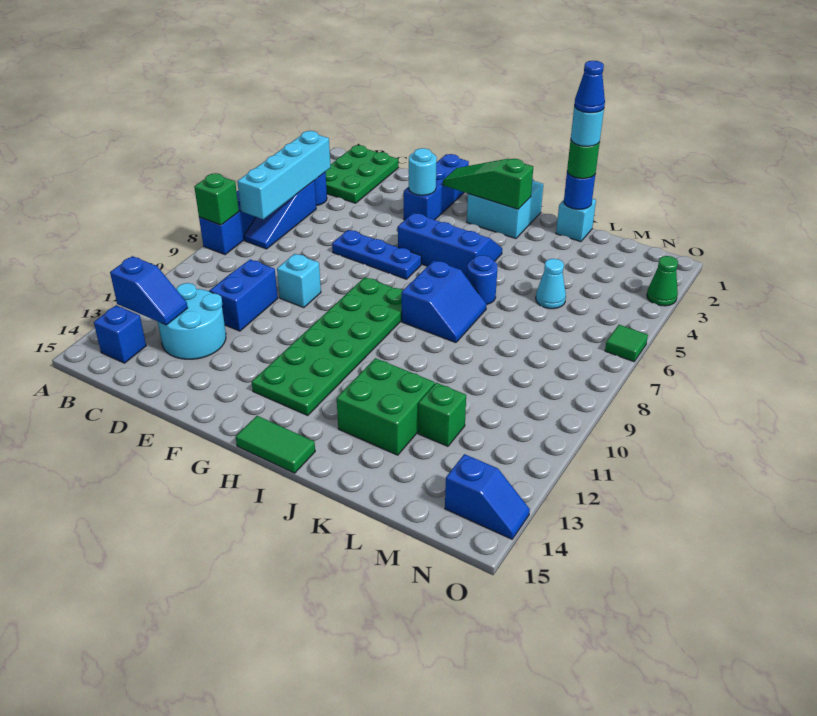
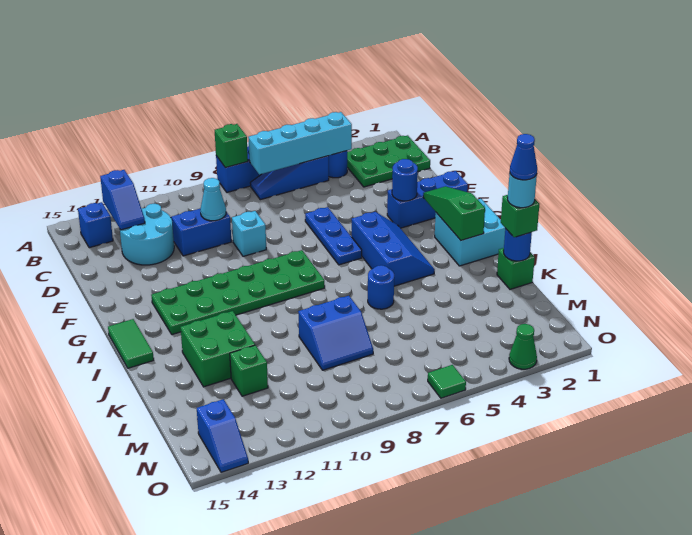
cyan round brick F3 level 2 -> blue round brick F3 level 2
blue slope I7:J8 level 1 top I -> blue slope K8:L9 level 1 top K
cyan brick K1 level 1 -> green brick K1 level 1
green round brick K1 level 3 -> green brick K1 level 3
cyan cone L5 level 1 -> cyan cone D10 level 2

